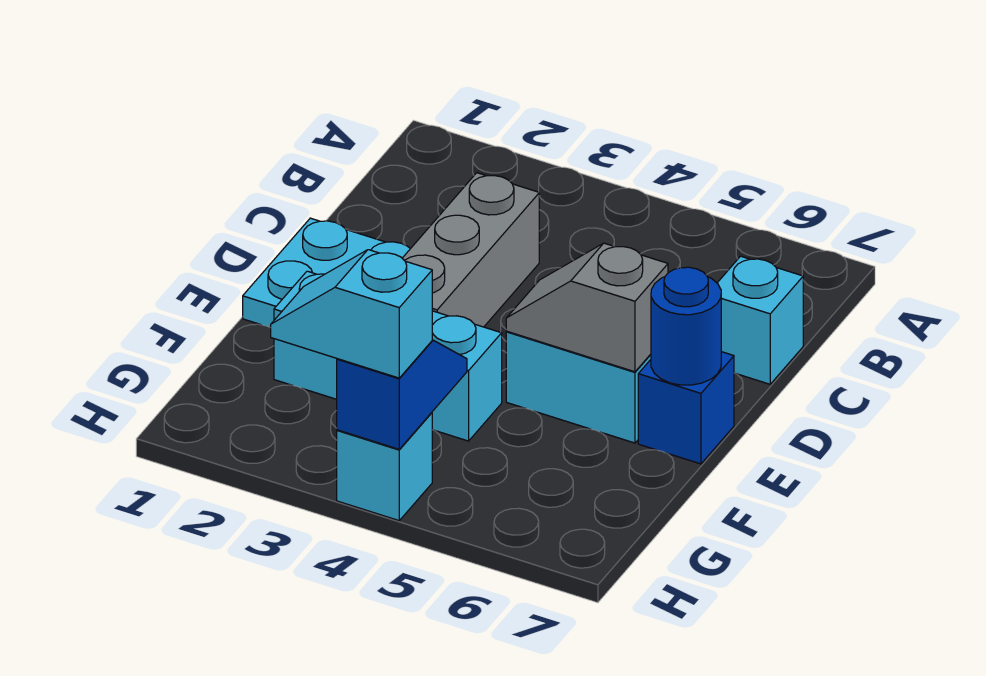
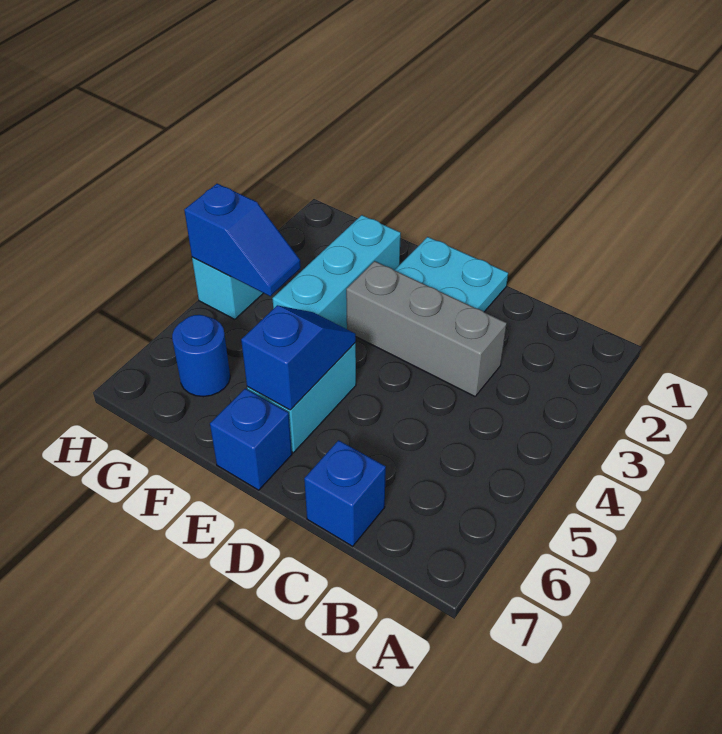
cyan brick C7 level 1 -> blue brick C7 level 1
grey slope E5:E6 level 2 top 6 -> blue slope E5:E6 level 2 top 6
blue round brick E7 level 2 -> blue round brick G6 level 1
cyan slope H3:H4 level 3 top 4 -> none

